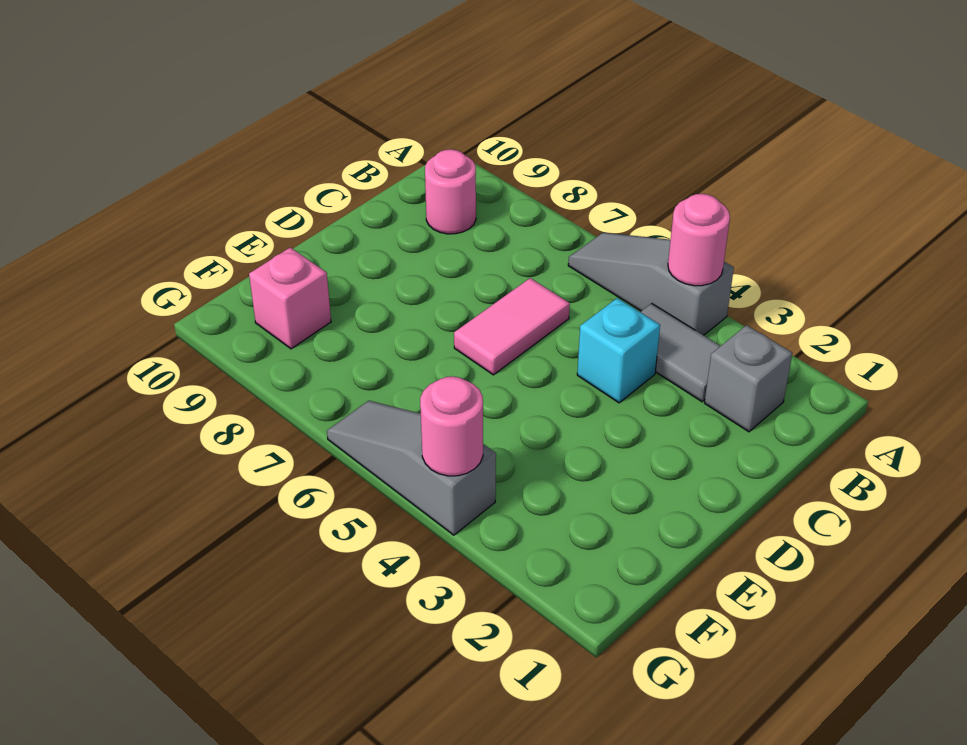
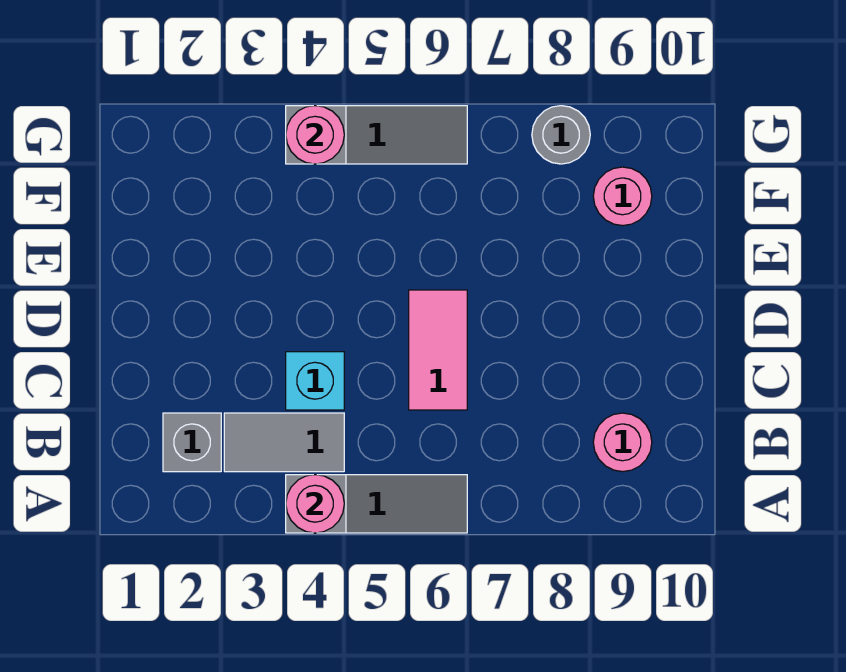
pink brick F9 level 1 -> pink round brick F9 level 1
none -> grey round brick G8 level 1

